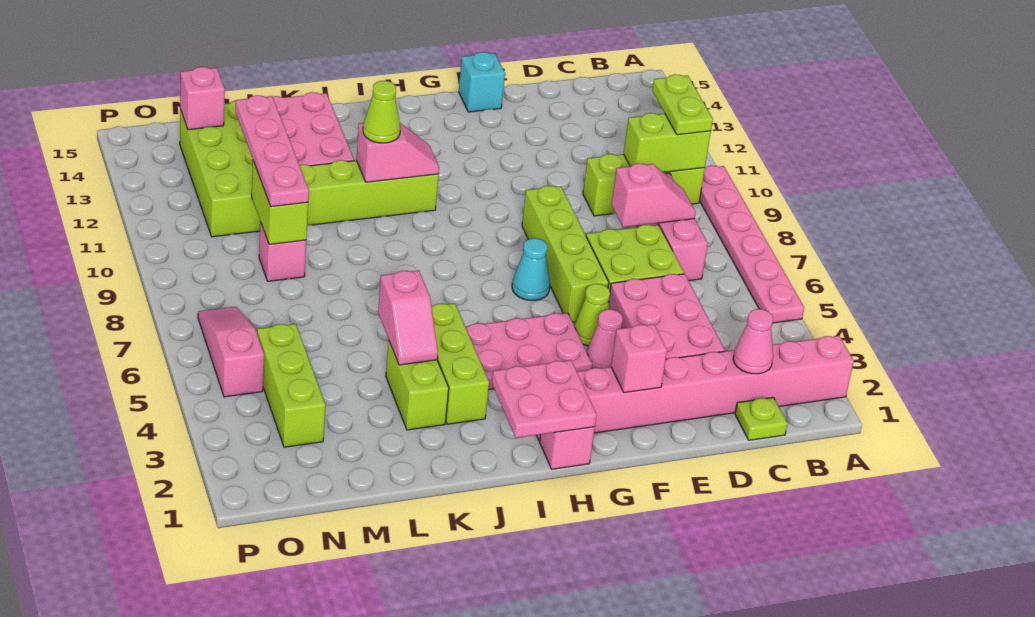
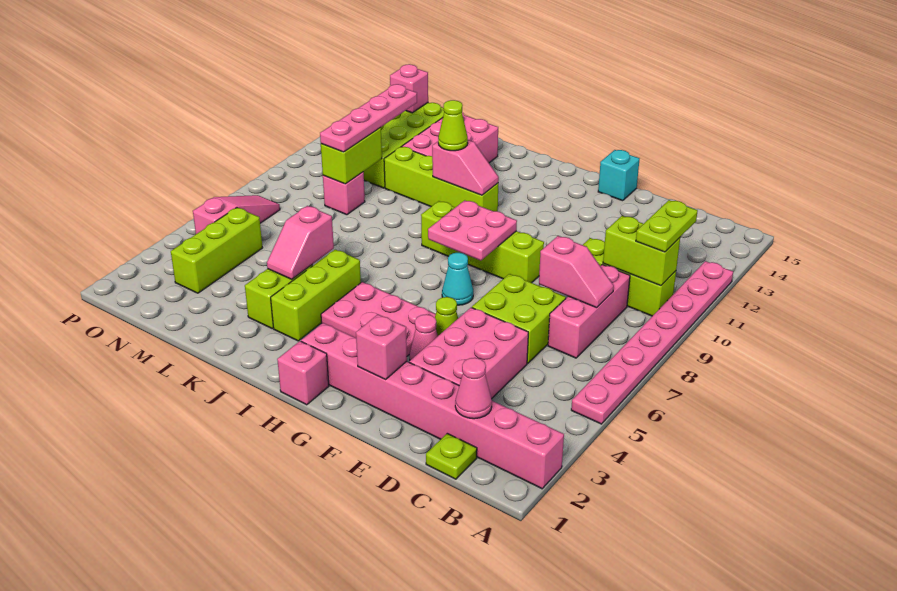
pink plate A5:A10 level 1 -> pink plate A5:A12 level 1
lime brick F6:F9 level 1 -> lime brick F9:I9 level 1
pink plate H1:I2 level 2 -> pink plate G8:H9 level 2

